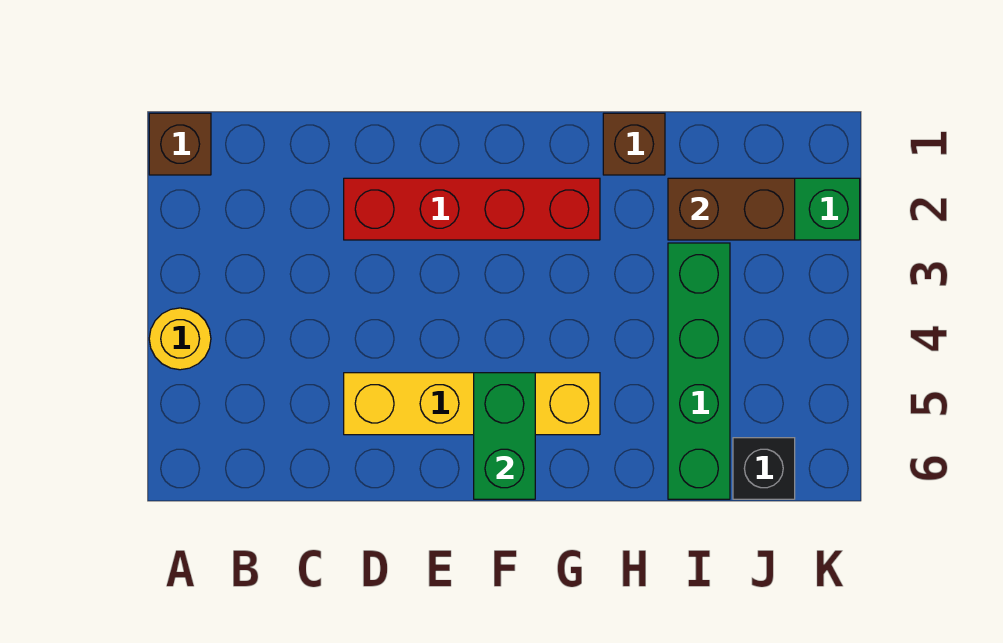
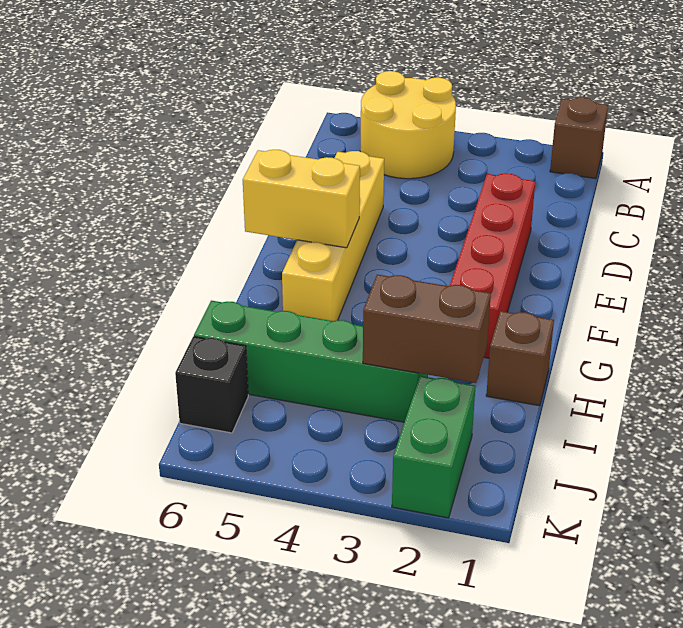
yellow round brick A4 level 1 -> yellow round brick A4:B5 level 1
green brick F5:F6 level 2 -> yellow brick F5:F6 level 2
brown brick I2:J2 level 2 -> brown brick I2:I3 level 2

